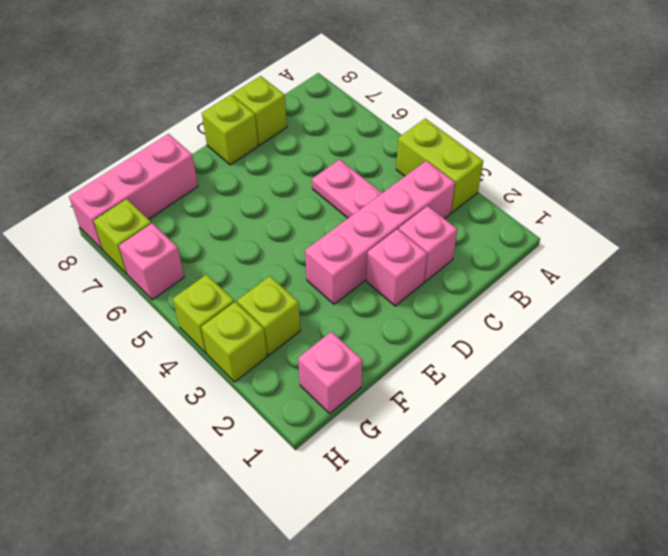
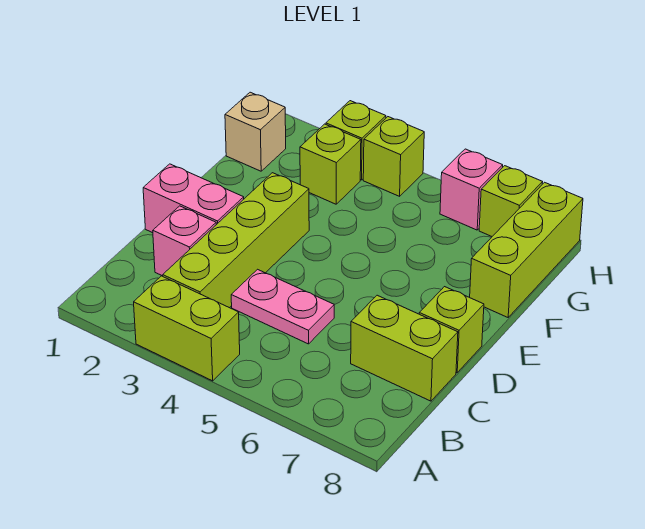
pink brick B3:E3 level 1 -> lime brick B3:E3 level 1
lime brick C8 level 1 -> lime brick C7:C8 level 1
pink brick D2 level 1 -> pink brick D1:D2 level 1
pink brick F8:H8 level 1 -> lime brick F8:H8 level 1
pink brick G1 level 1 -> tan brick G1 level 1

